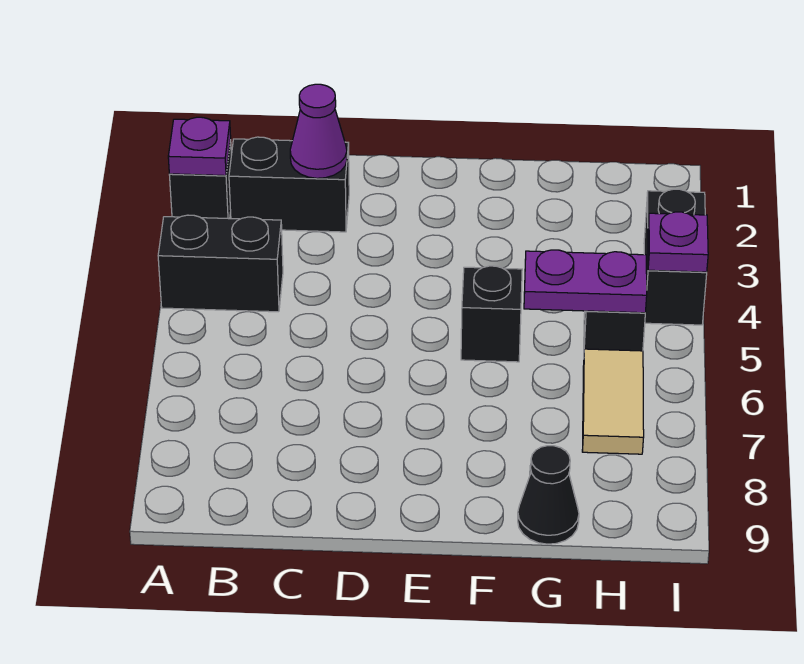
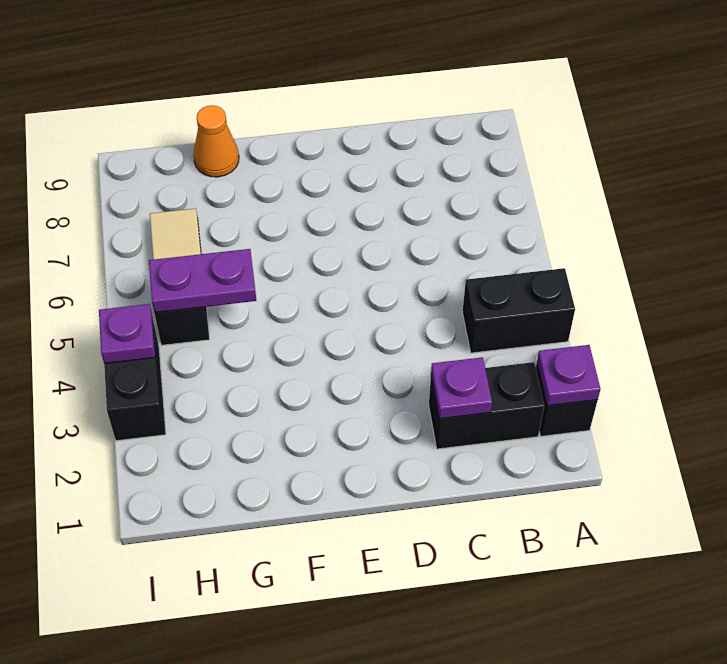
purple cone C2 level 2 -> purple plate C2 level 2
black brick F5 level 1 -> none
black cone G9 level 1 -> orange cone G9 level 1

